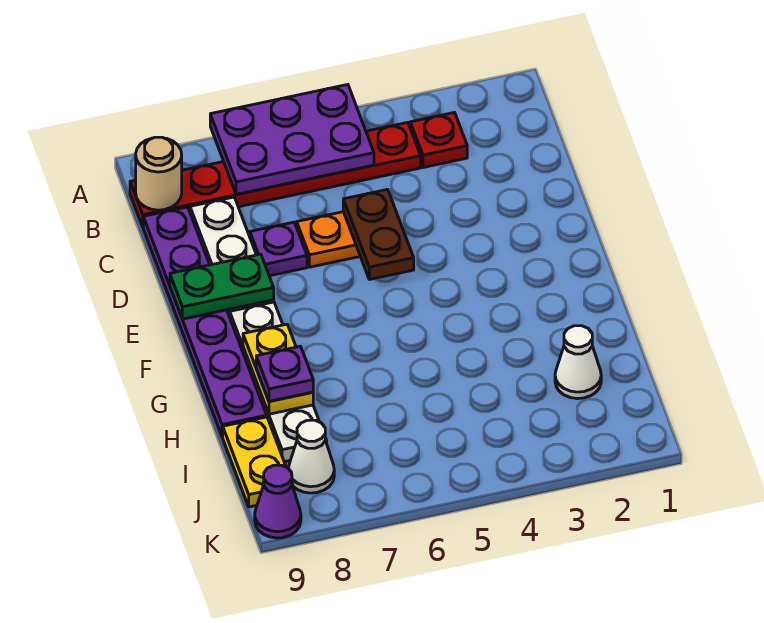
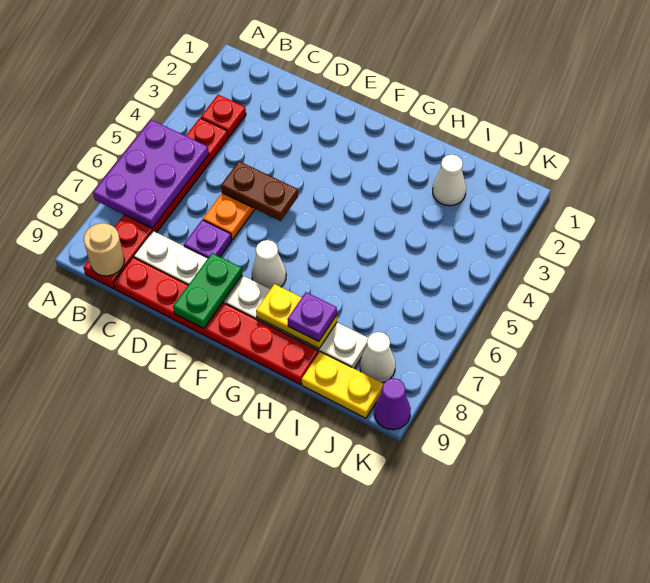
purple plate C9:H9 level 1 -> red plate C9:H9 level 1
none -> white cone F7 level 1

